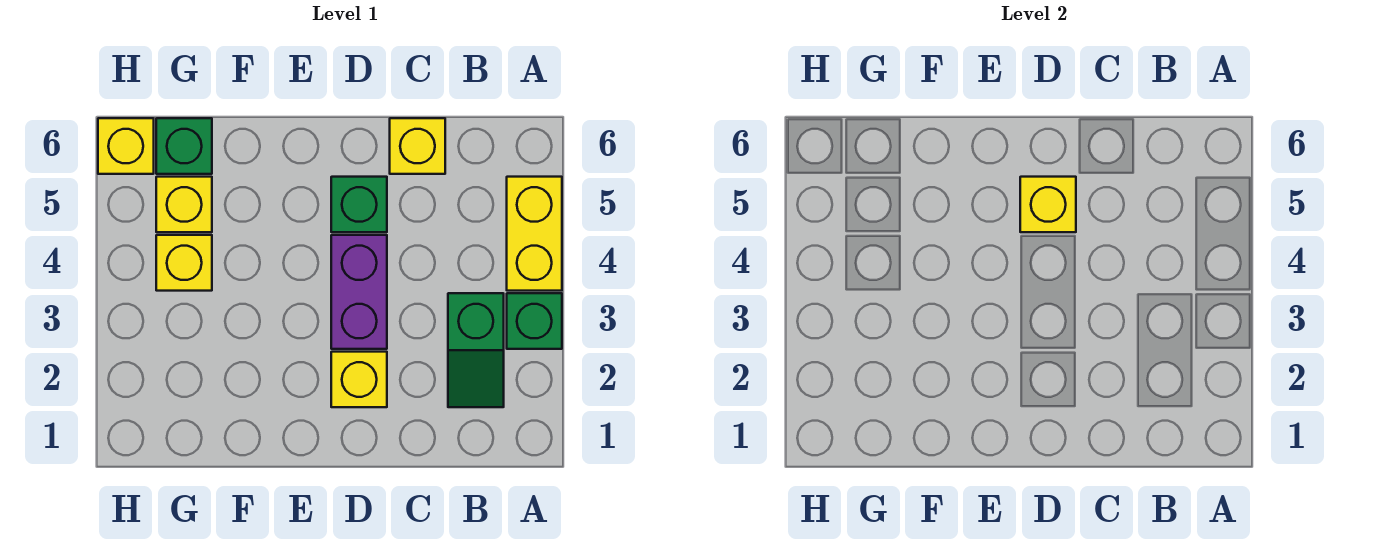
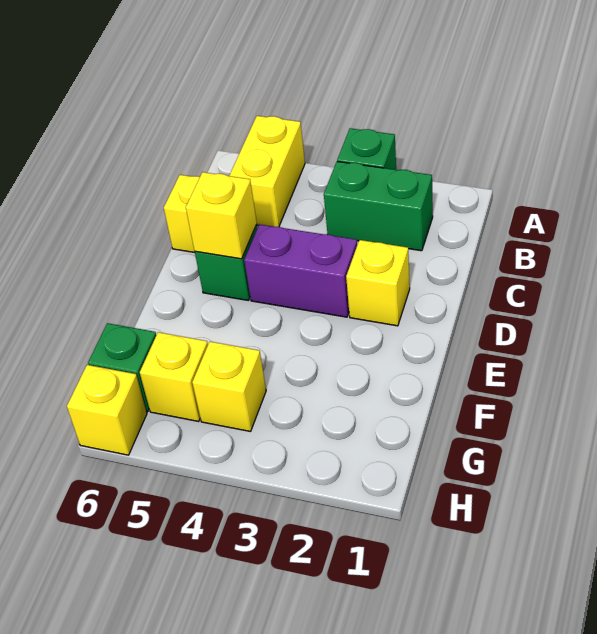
yellow brick A4:A5 level 1 -> yellow brick A5:B5 level 1
green slope B2:B3 level 1 top 3 -> green brick B2:B3 level 1

